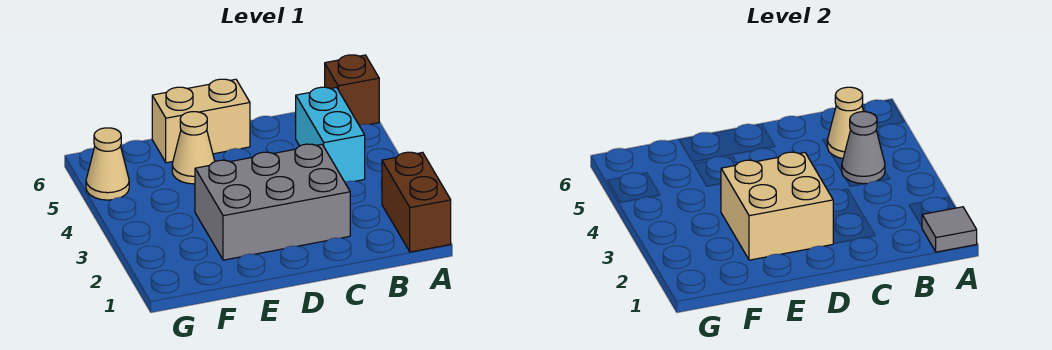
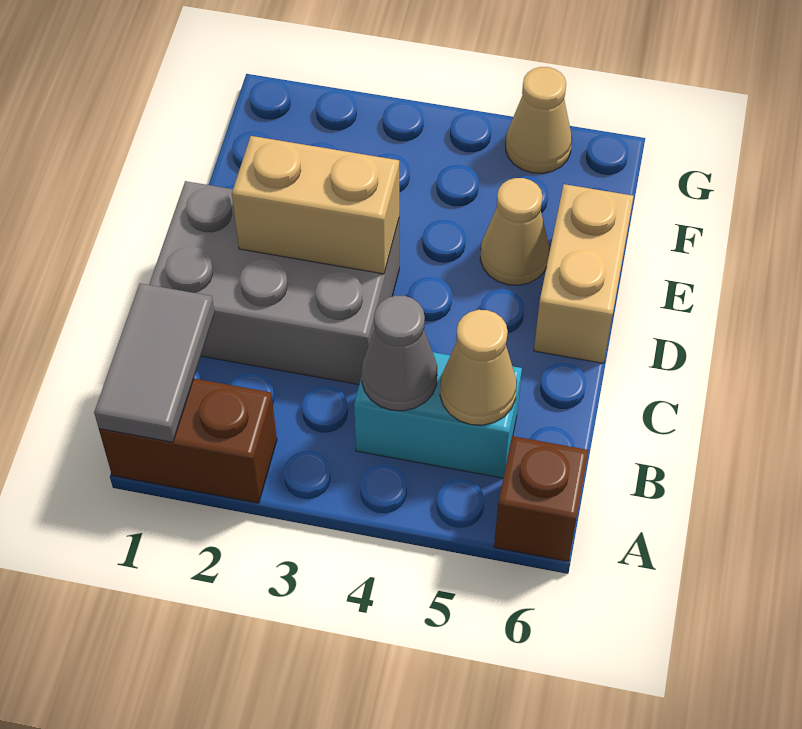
grey tile A1 level 2 -> grey tile A1:B1 level 2
grey brick C2:E3 level 1 -> grey brick C1:D3 level 1
tan brick D2:E3 level 2 -> tan brick D2:D3 level 2

